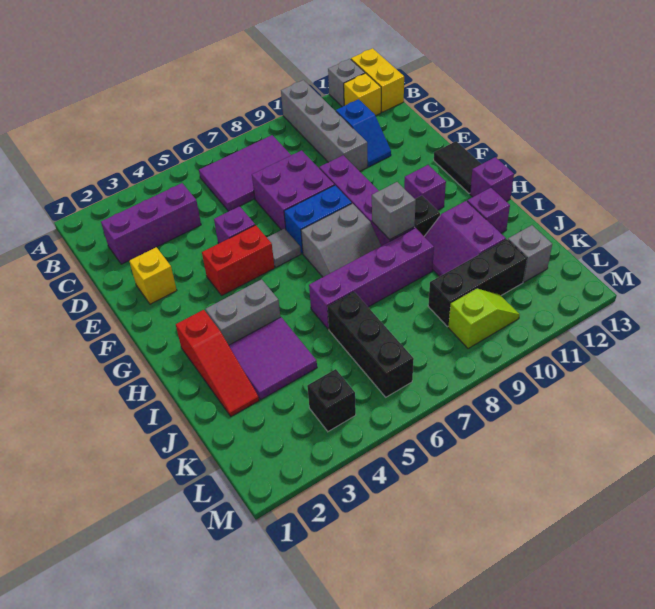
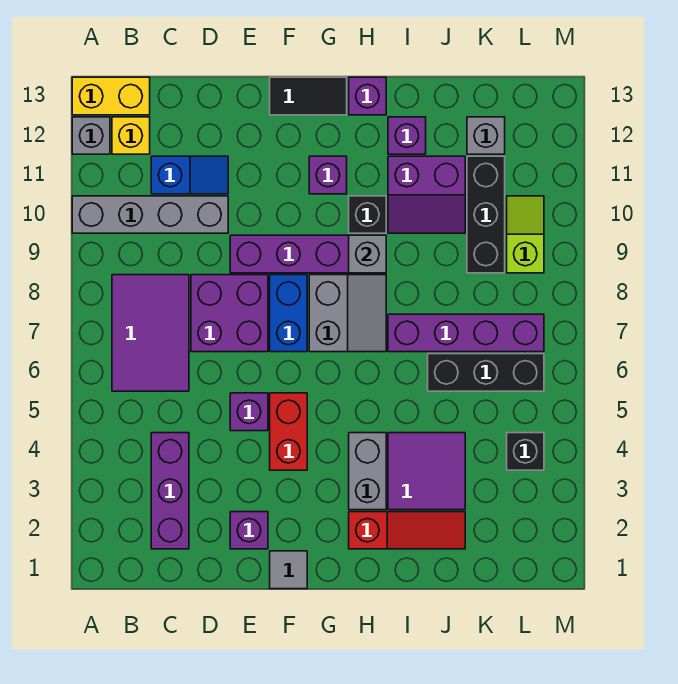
yellow brick E2 level 1 -> purple brick E2 level 1
grey tile F6 level 1 -> grey tile F1 level 1
purple brick I6:I9 level 1 -> purple brick I7:L7 level 1

